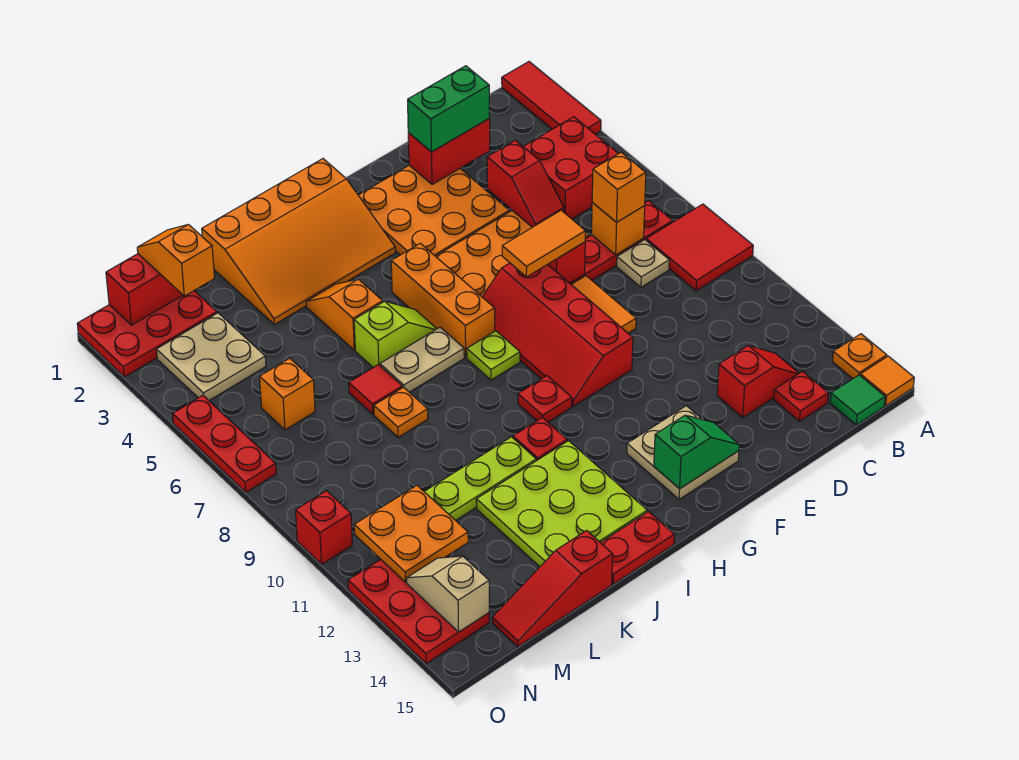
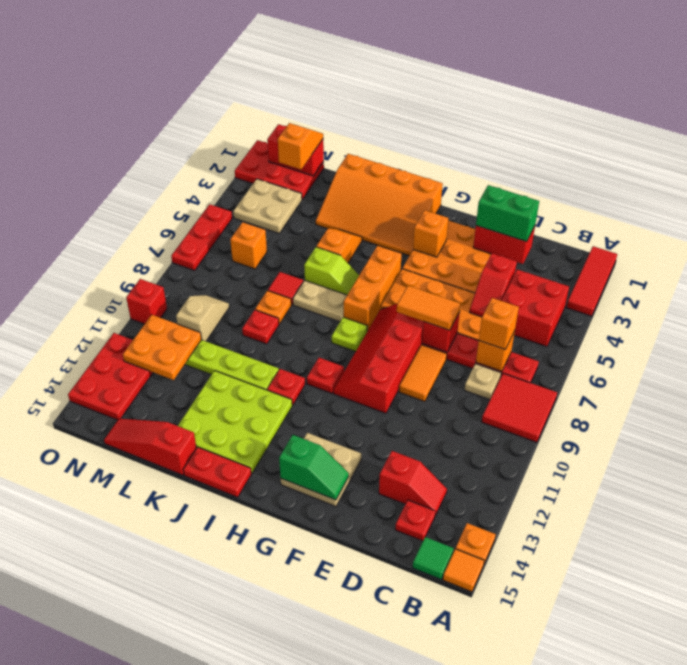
none -> orange brick G3 level 2
none -> red plate K9 level 1
tan slope N13:N14 level 2 top 14 -> tan slope M9:M10 level 1 top 10

